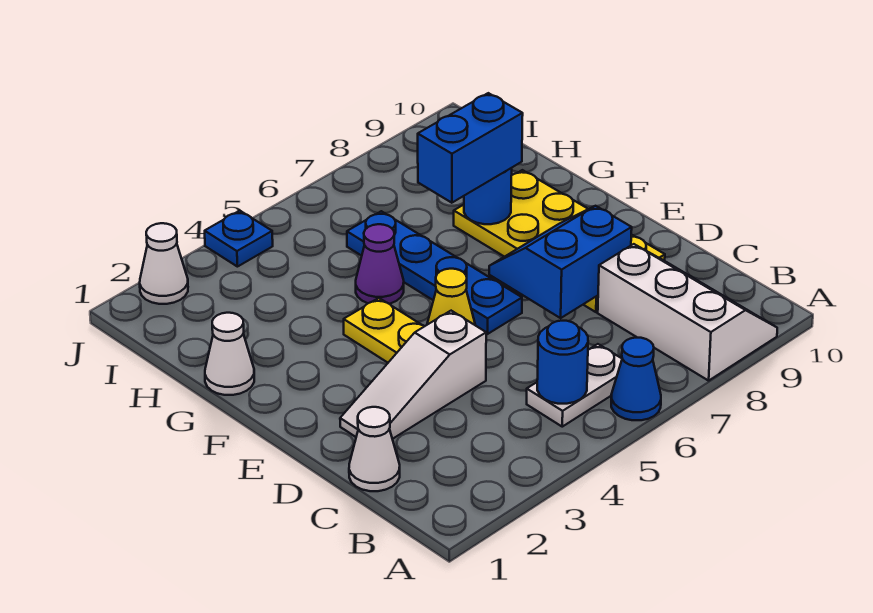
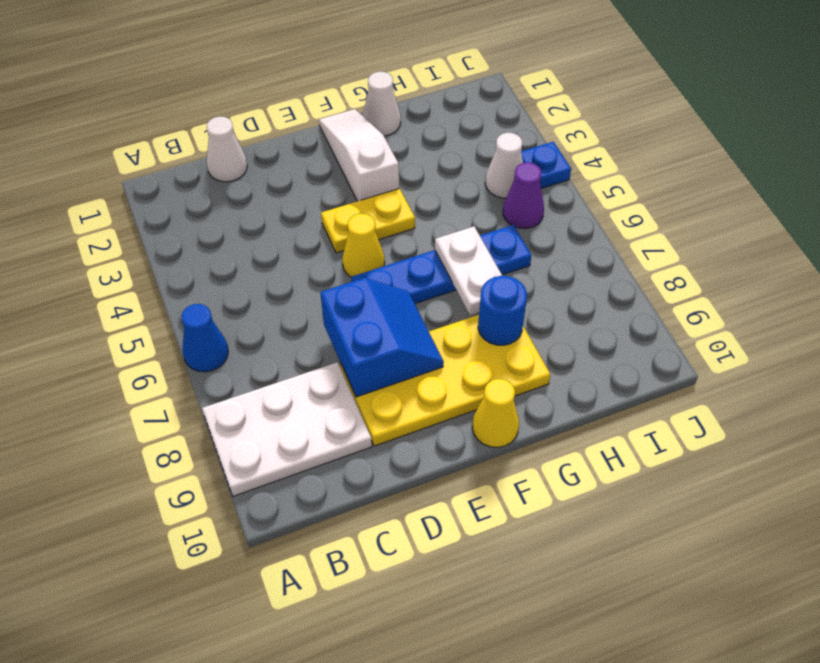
white slope A8:C9 level 1 top 8 -> white plate A8:C9 level 1
white plate B5:B6 level 1 -> white plate G6:G7 level 2
blue round brick B5 level 2 -> none
white slope D2:D4 level 1 top 4 -> white slope F1:F3 level 1 top 3
none -> yellow cone F10 level 1
purple cone G5 level 1 -> purple cone I5 level 1
blue brick G7:G8 level 3 -> none
white cone J2 level 1 -> white cone I4 level 1

